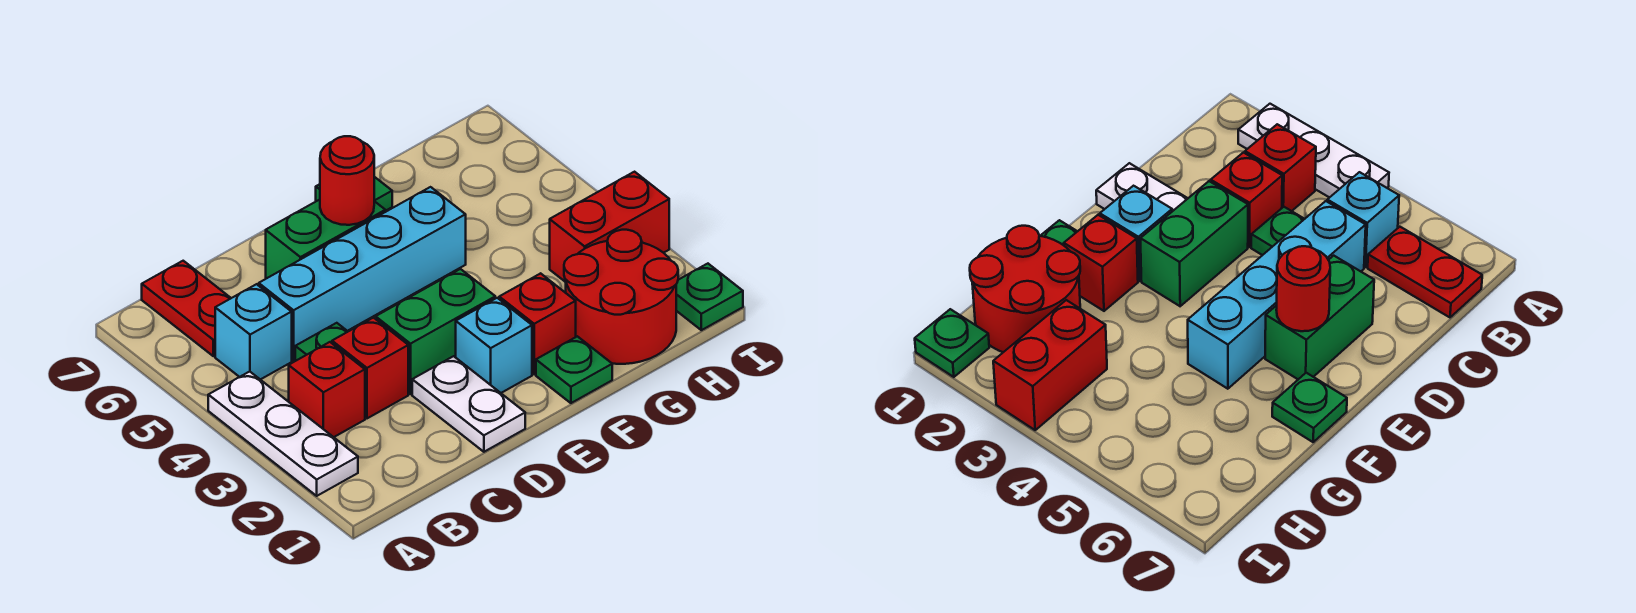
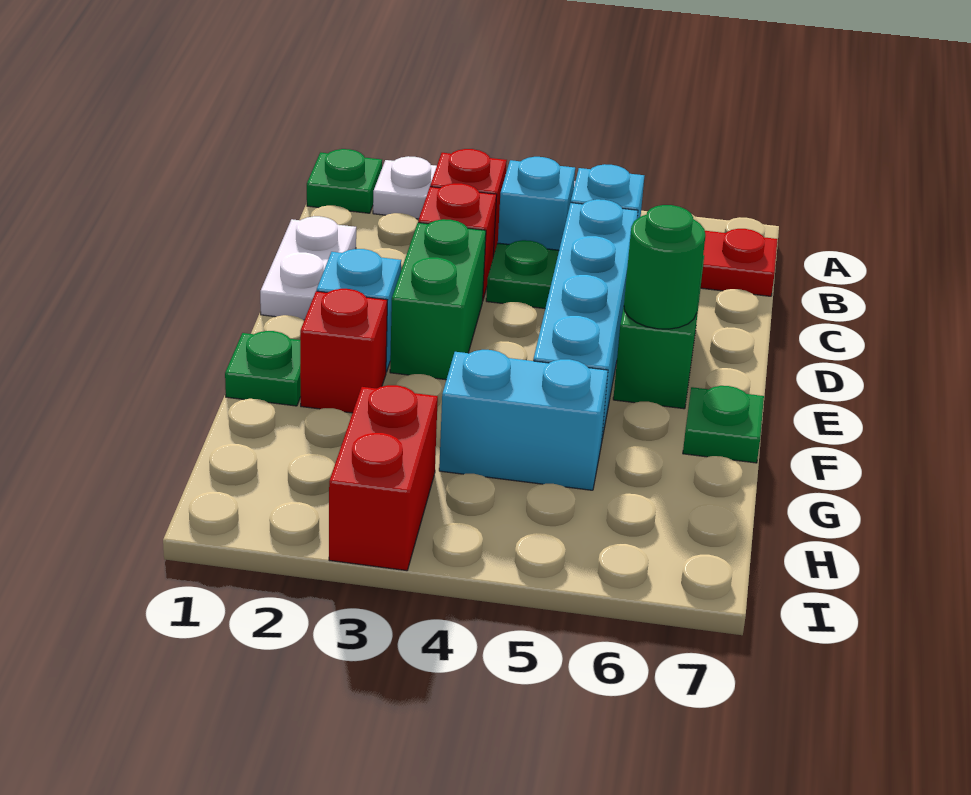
none -> cyan brick B4 level 1
white plate D1:D2 level 1 -> white plate C1:D1 level 1
red round brick E6 level 2 -> green round brick E6 level 2
red round brick G1:H2 level 1 -> none
none -> cyan brick G4:G5 level 1
green plate I1 level 1 -> green plate A1 level 1

